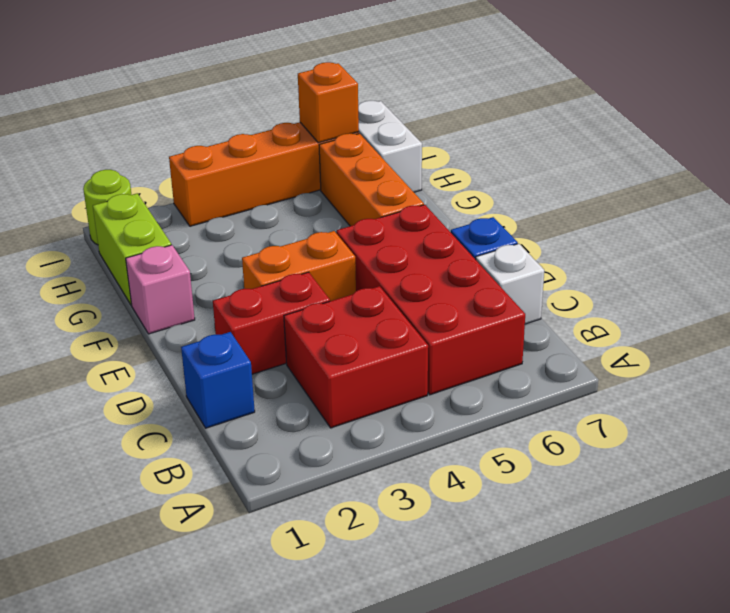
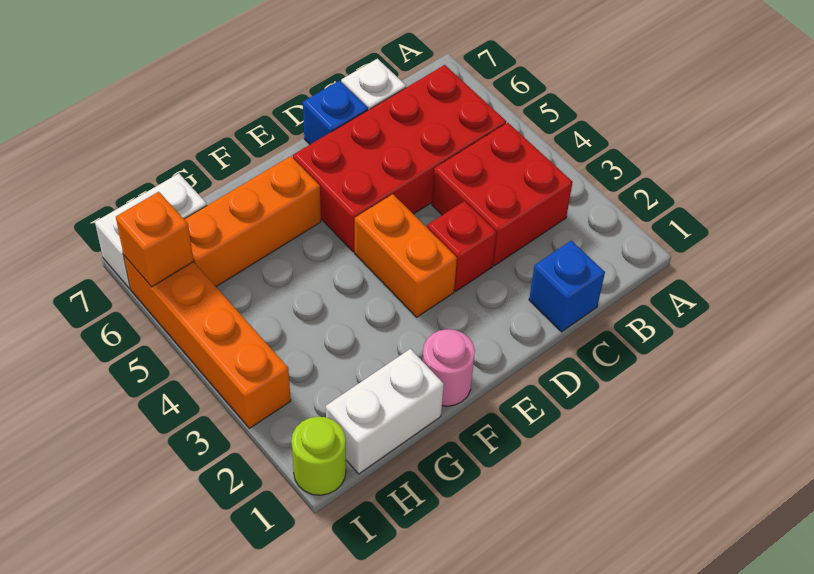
red brick D2:D3 level 1 -> red brick D3 level 1
pink brick F1 level 1 -> pink round brick F1 level 1
lime brick G1:H1 level 1 -> white brick G1:H1 level 1

